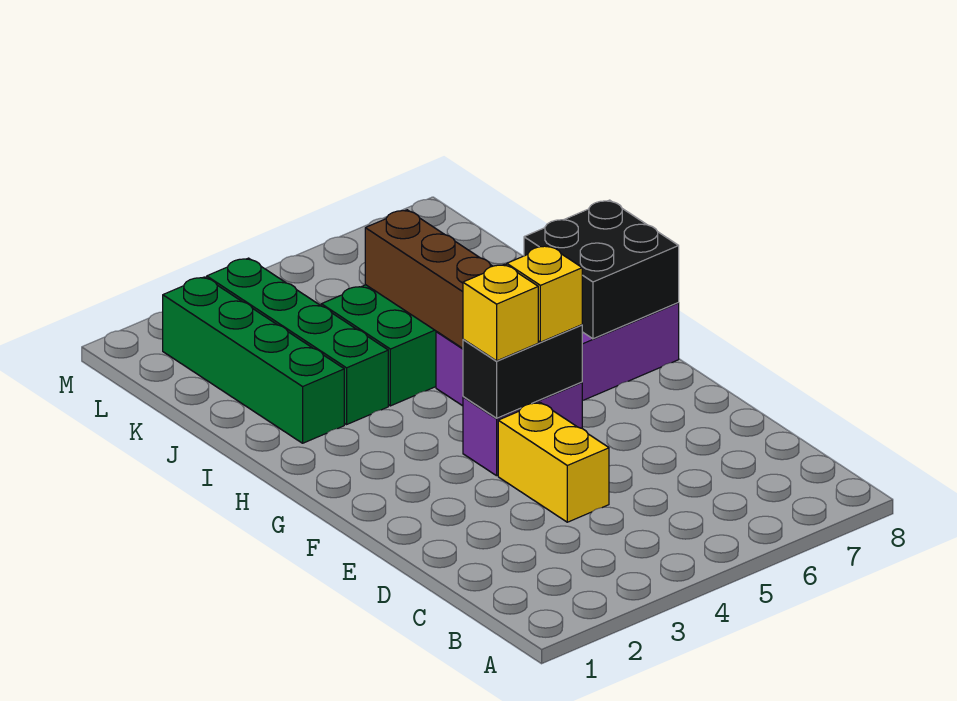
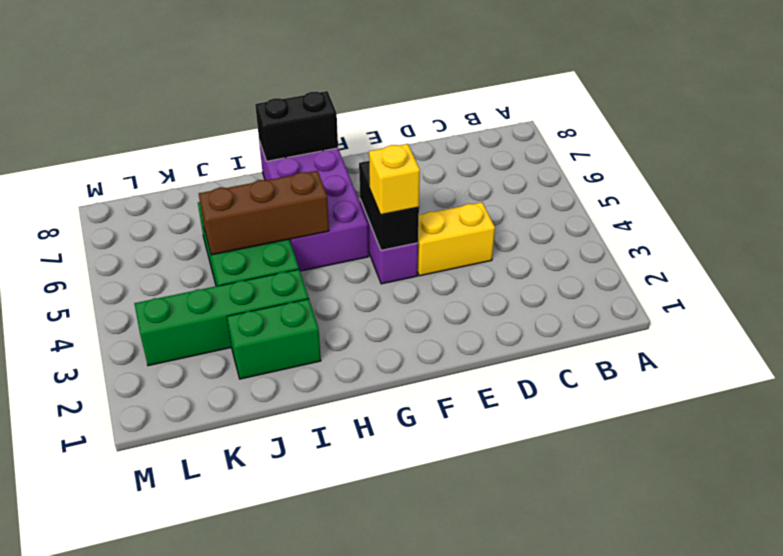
yellow brick F5 level 3 -> none
black brick G7:H8 level 2 -> black brick G8:H8 level 2
green brick I2:L2 level 1 -> green brick I2:J2 level 1

